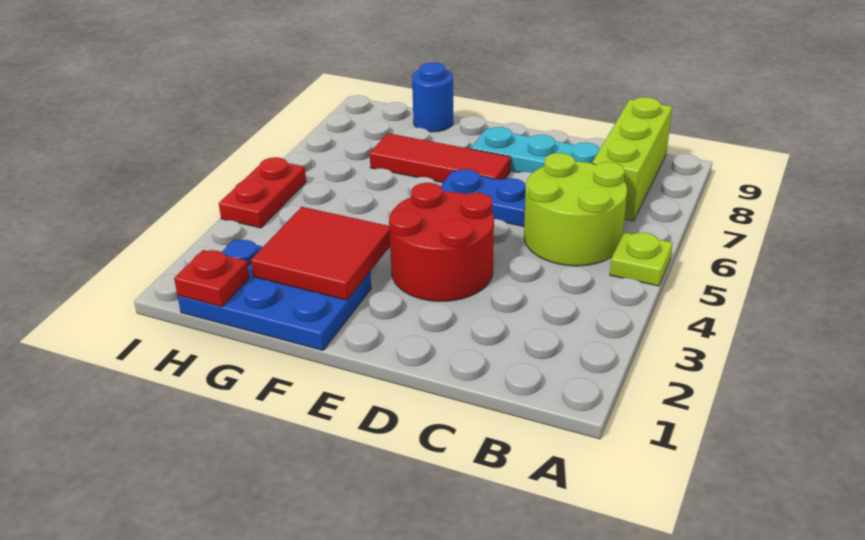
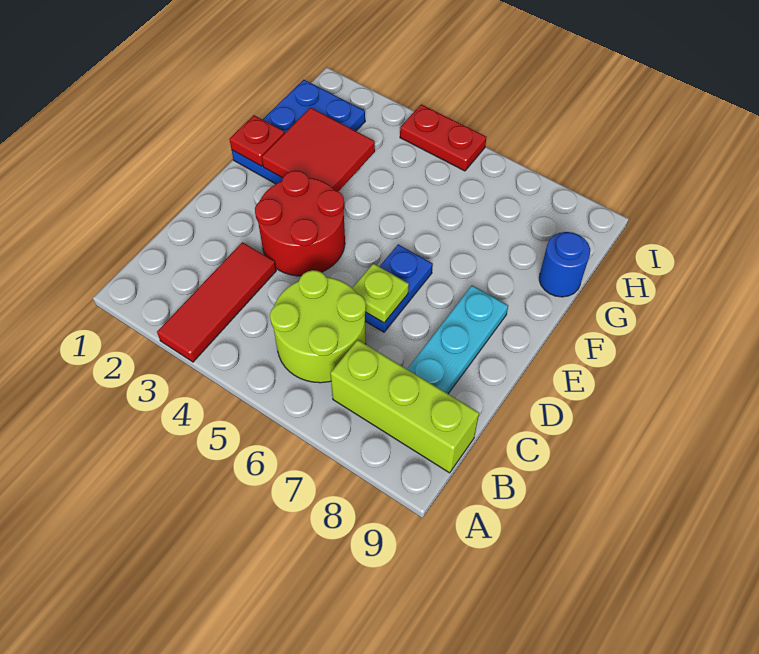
lime plate A5 level 1 -> lime plate D6 level 2
red tile E7:G7 level 1 -> red tile A3:C3 level 1
red plate H1 level 2 -> red plate F1 level 2

